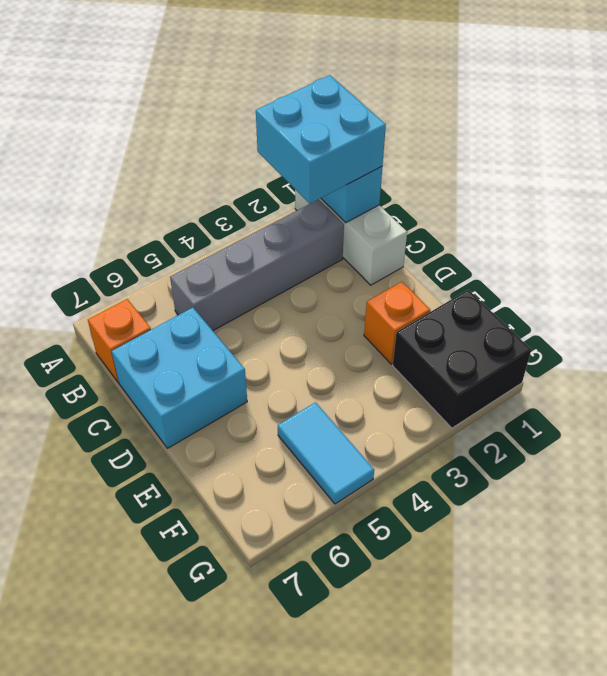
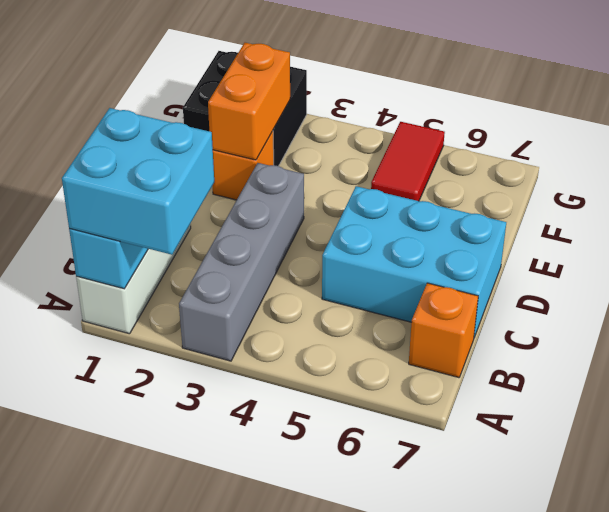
grey brick B2:B5 level 1 -> grey brick A3:D3 level 1
cyan brick C6:D7 level 1 -> cyan brick C5:D7 level 1
none -> orange brick E2:F2 level 2
cyan tile F5:G5 level 1 -> red tile F5:G5 level 1

